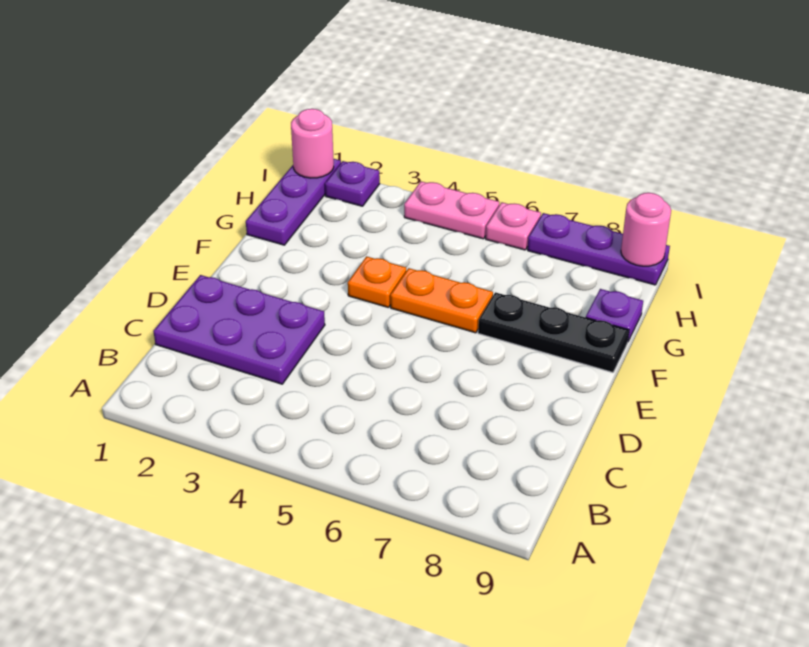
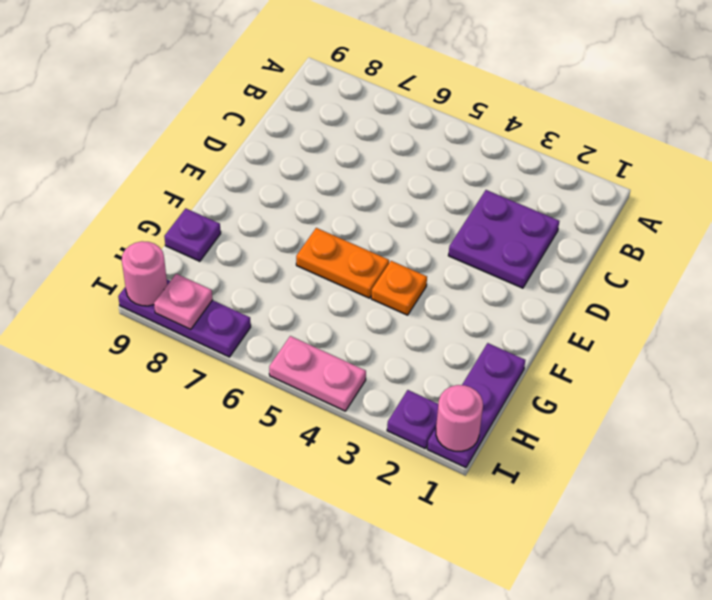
purple plate C1:D3 level 1 -> purple plate C2:D3 level 1
black plate F7:F9 level 1 -> none
pink plate I6 level 1 -> pink plate I8 level 2

